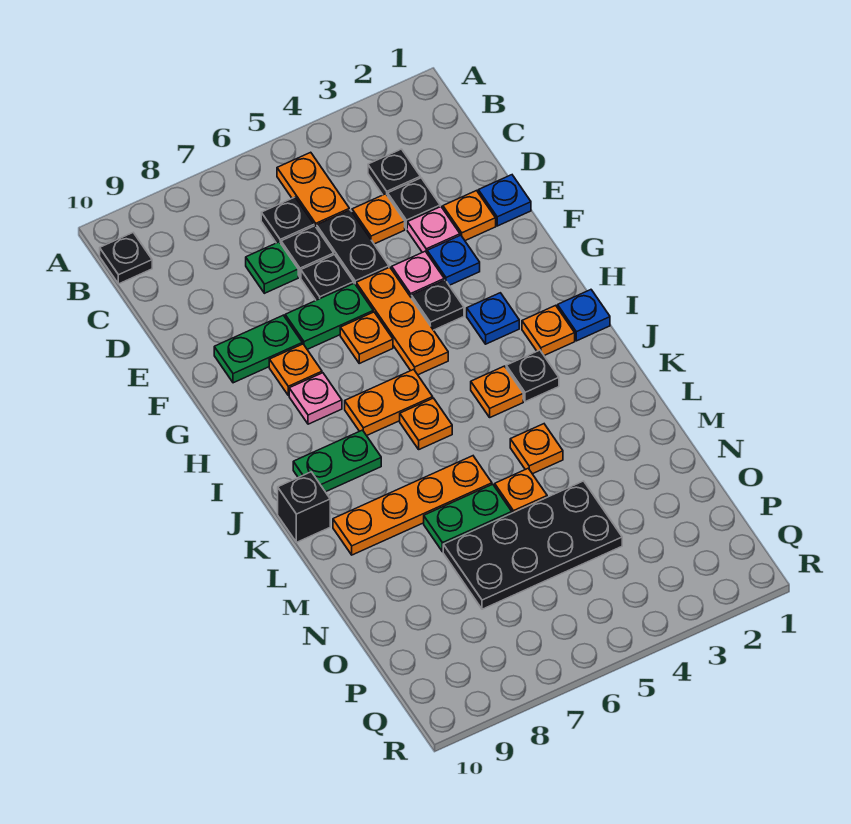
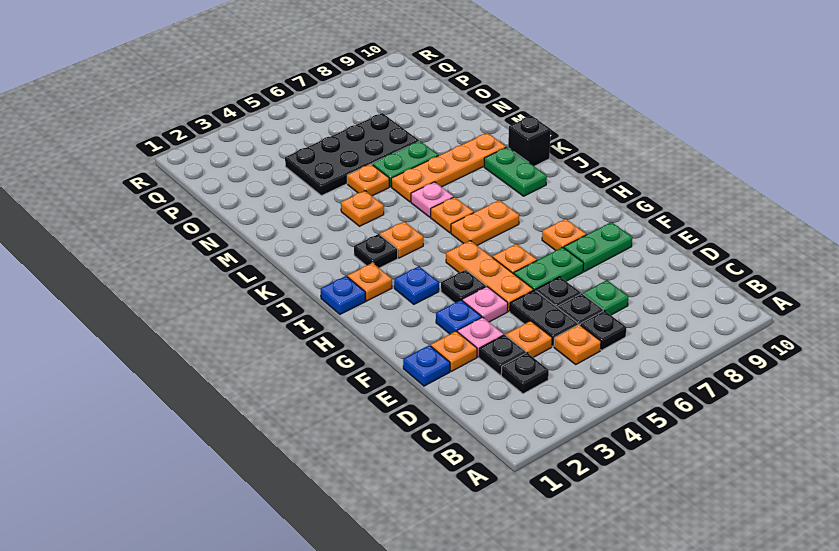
orange plate B5:C5 level 1 -> orange plate C5 level 1
black plate B10 level 1 -> none
pink plate H8 level 1 -> pink plate K6 level 1
green plate J8:J9 level 1 -> green plate J9:K9 level 1

